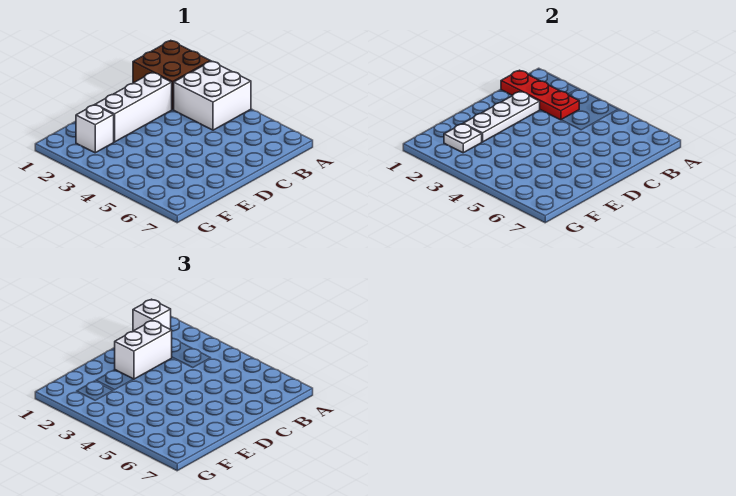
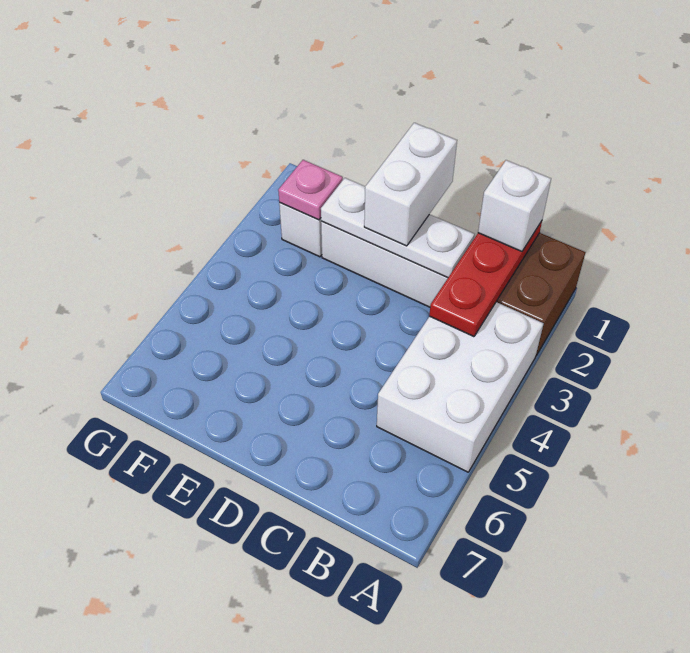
white brick A3:B4 level 1 -> white brick A3:B5 level 1
white brick C2:D2 level 3 -> white brick D1:D2 level 3
white plate F2 level 2 -> pink plate F2 level 2

